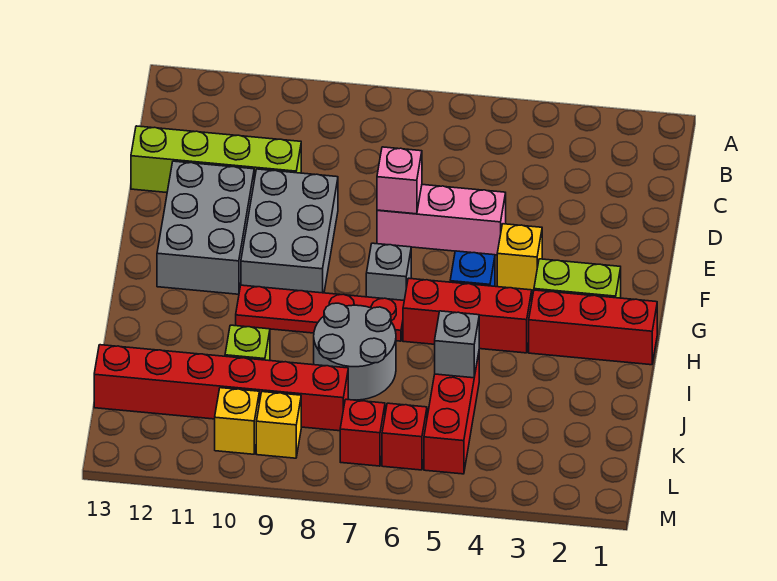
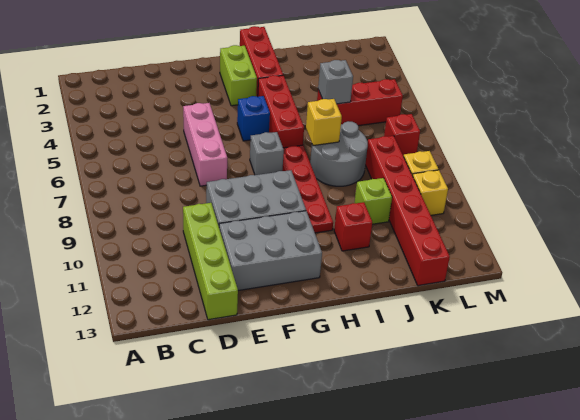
pink brick E7 level 2 -> none
yellow brick F4 level 1 -> yellow brick I7 level 2
red brick L6 level 1 -> red brick I11 level 1

